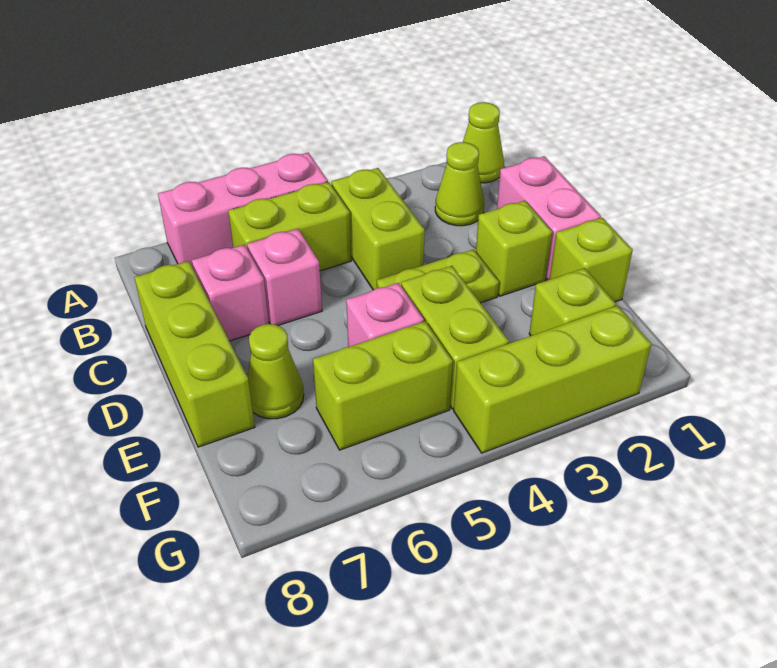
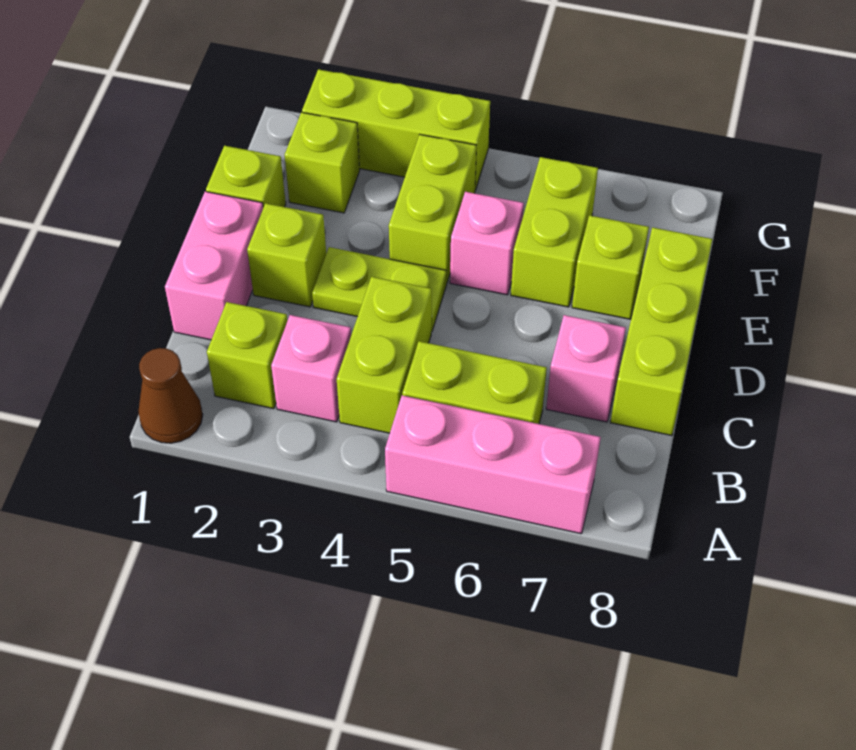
lime cone A1 level 1 -> brown cone A1 level 1
lime cone B2 level 1 -> lime brick B2 level 1
pink brick C6 level 1 -> pink brick B3 level 1
lime cone E7 level 1 -> lime brick E7 level 1
lime brick F5:F6 level 1 -> lime brick E6:F6 level 1

